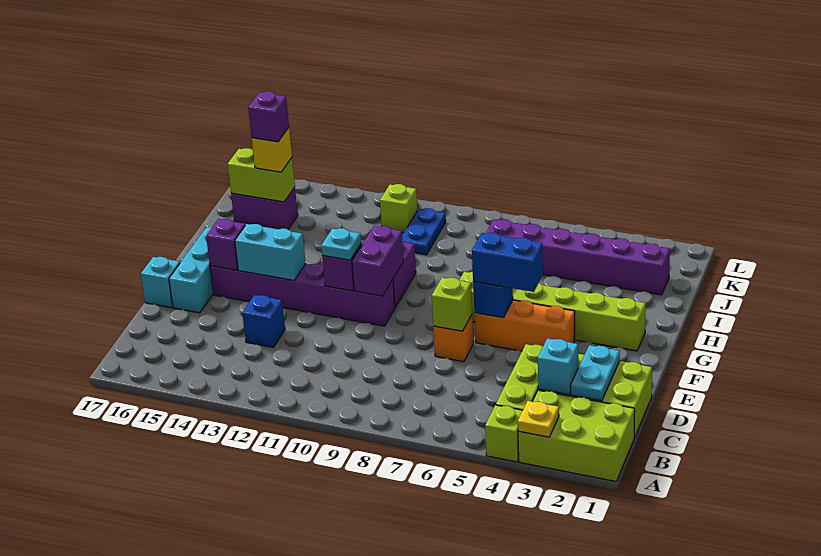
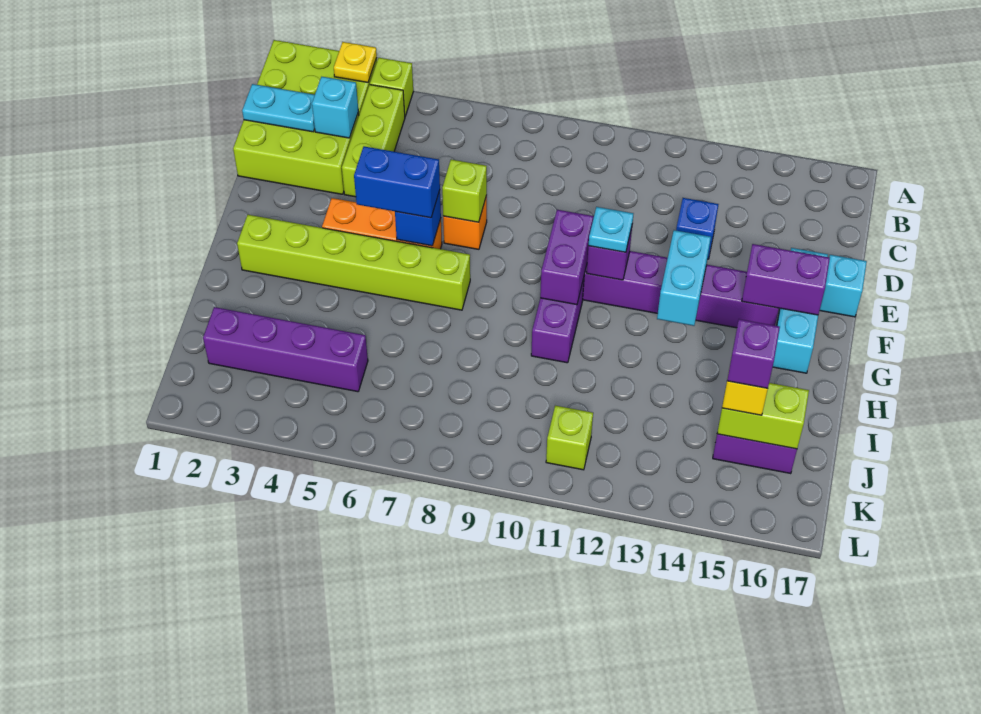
cyan plate C2:D2 level 2 -> cyan plate C1:C2 level 2
cyan brick F13:F14 level 2 -> cyan brick F13:G13 level 2
purple brick F15 level 2 -> purple brick F15:F16 level 2
purple brick J2:J7 level 1 -> purple brick J2:J5 level 1
blue plate J10:K10 level 1 -> none

